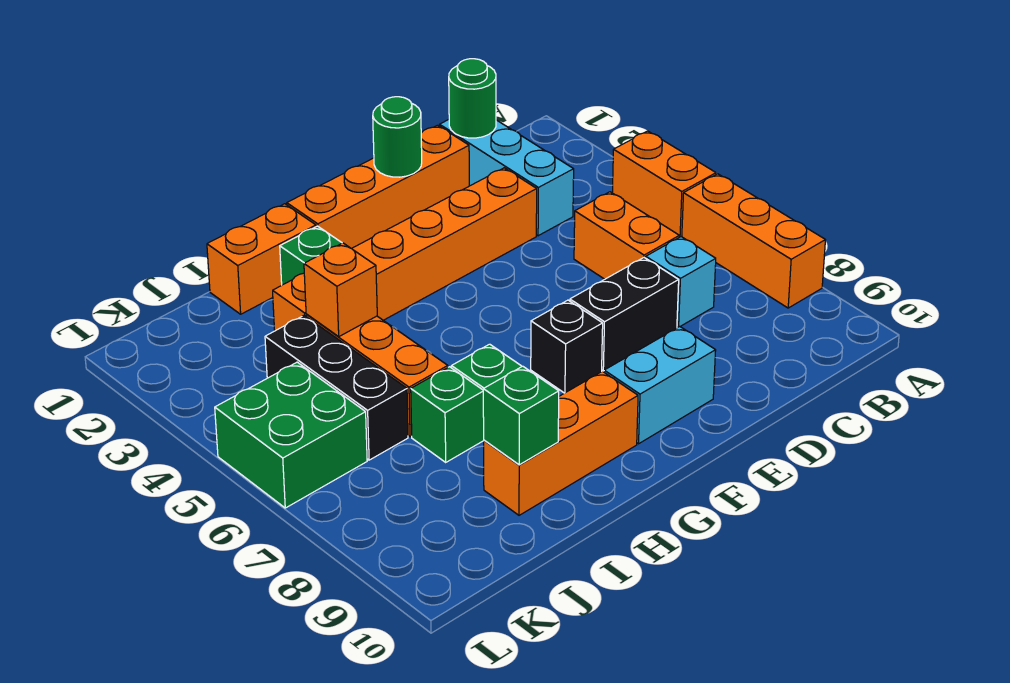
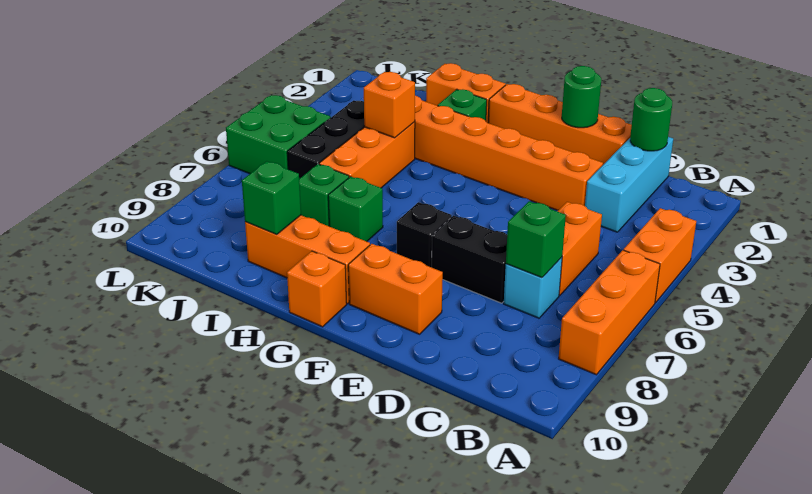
none -> green brick C7 level 2
cyan brick E9:F9 level 1 -> orange brick E9:F9 level 1
none -> orange brick G10 level 1

